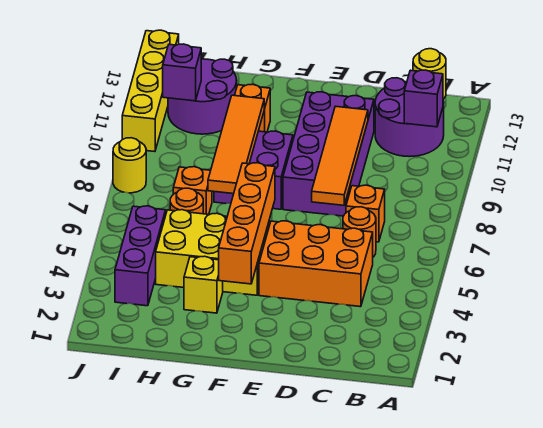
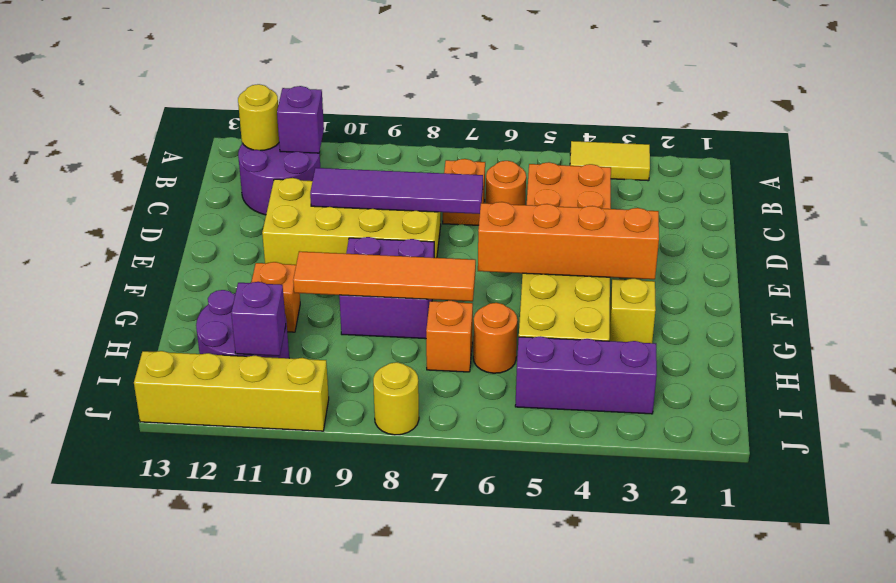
none -> yellow tile A3:A4 level 1
orange tile D7:D10 level 2 -> purple tile D7:D10 level 2
purple brick D8:E11 level 1 -> yellow brick D8:E11 level 1

